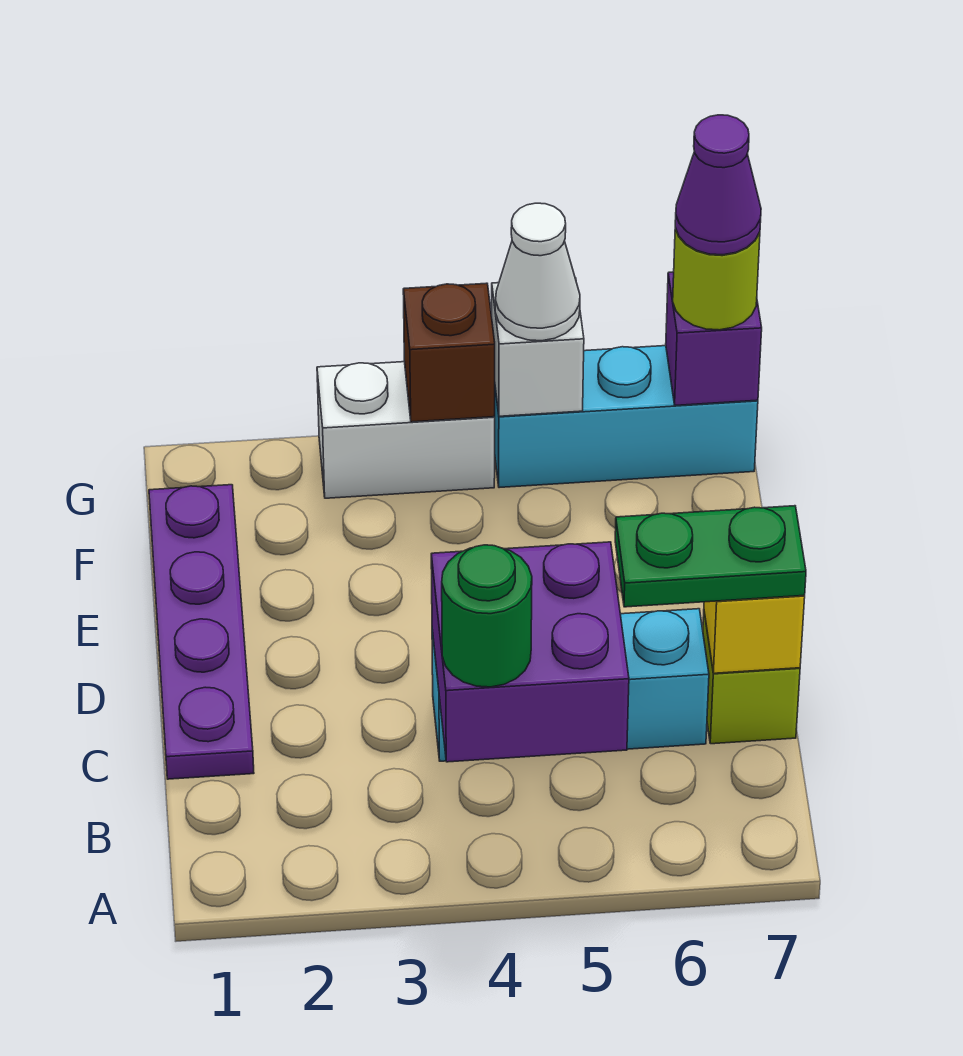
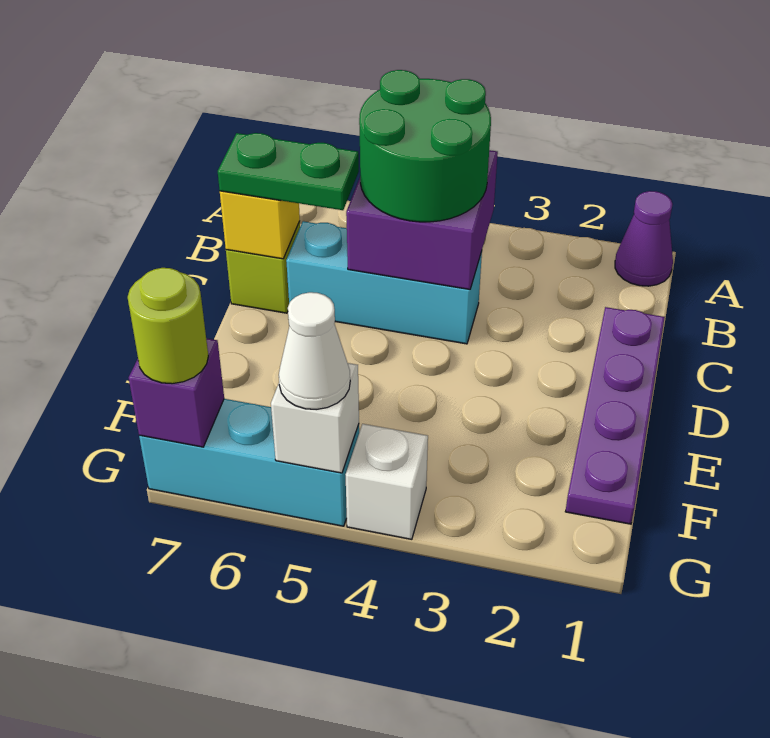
green round brick B4 level 3 -> green round brick B4:C5 level 3
white brick G3:G4 level 1 -> white brick G4 level 1
brown brick G4 level 2 -> none
purple cone G7 level 4 -> purple cone A1 level 1

